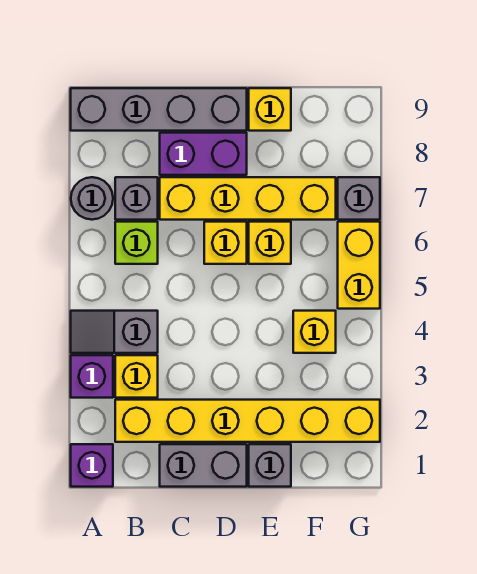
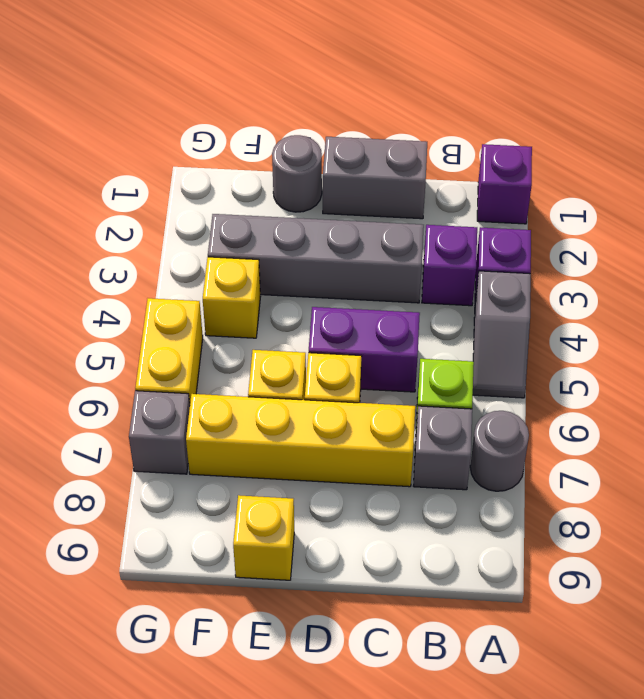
grey slope A4:B4 level 1 top B -> grey slope A4:A5 level 1 top 4
grey brick A9:D9 level 1 -> grey brick C3:F3 level 1
yellow brick B2:G2 level 1 -> none
yellow brick B3 level 1 -> purple brick B3 level 1
purple brick C8:D8 level 1 -> purple brick C5:D5 level 1
grey brick E1 level 1 -> grey round brick E1 level 1

